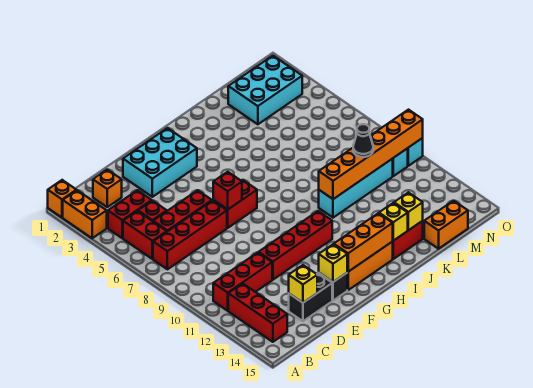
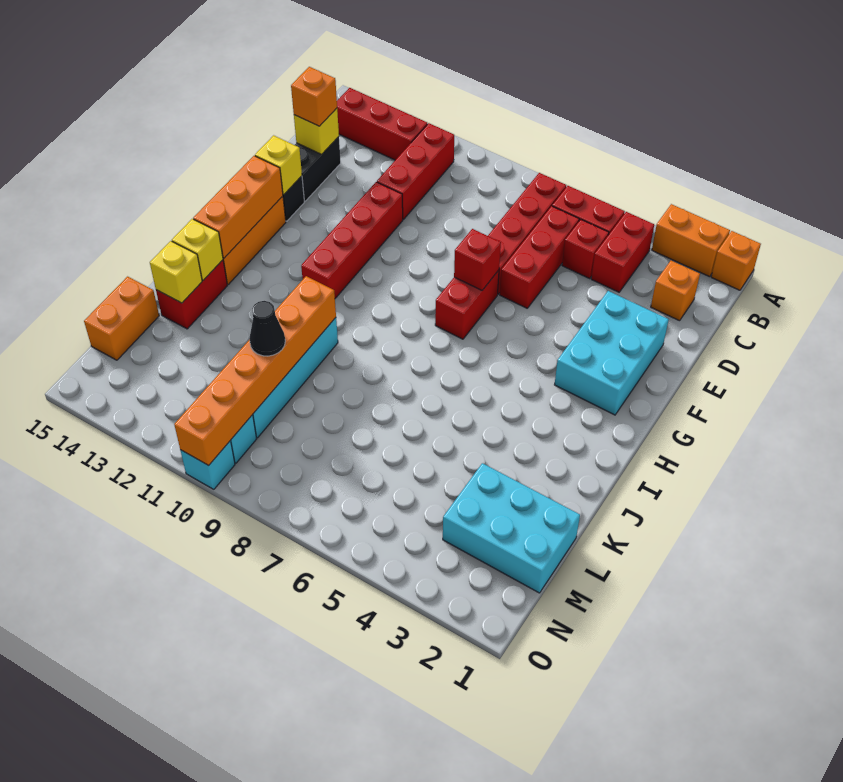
none -> orange brick D14 level 3
cyan brick L2:N3 level 1 -> cyan brick L1:M3 level 1

